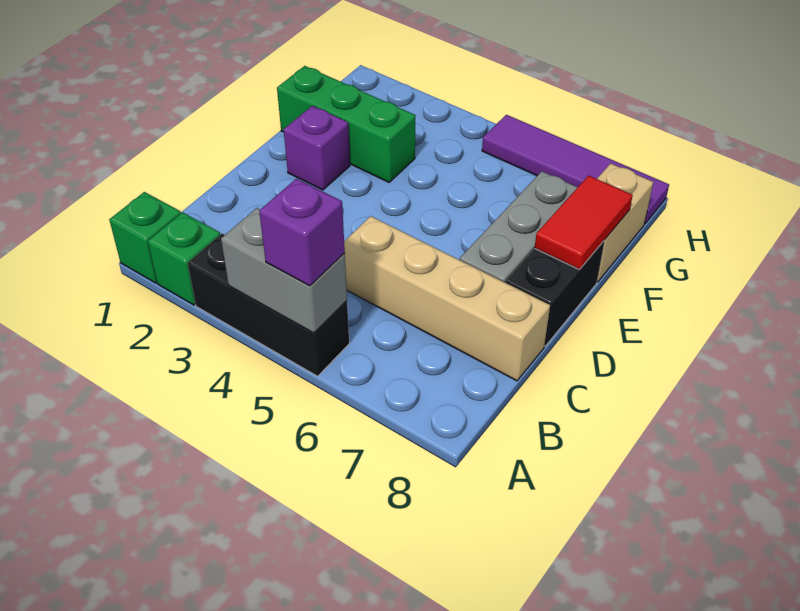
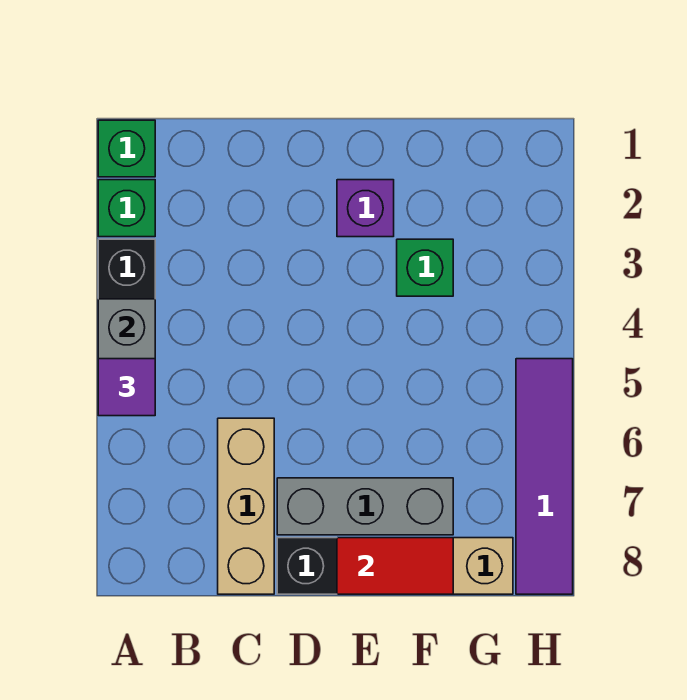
purple brick A5 level 3 -> purple tile A5 level 3
tan brick C5:C8 level 1 -> tan brick C6:C8 level 1
green brick F1:F3 level 1 -> green brick F3 level 1

